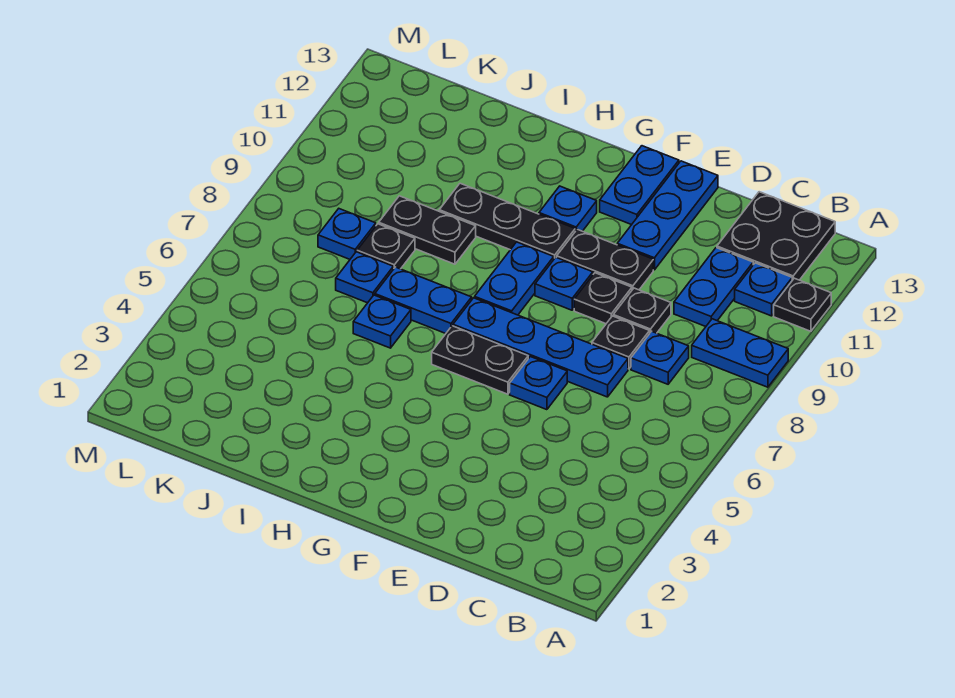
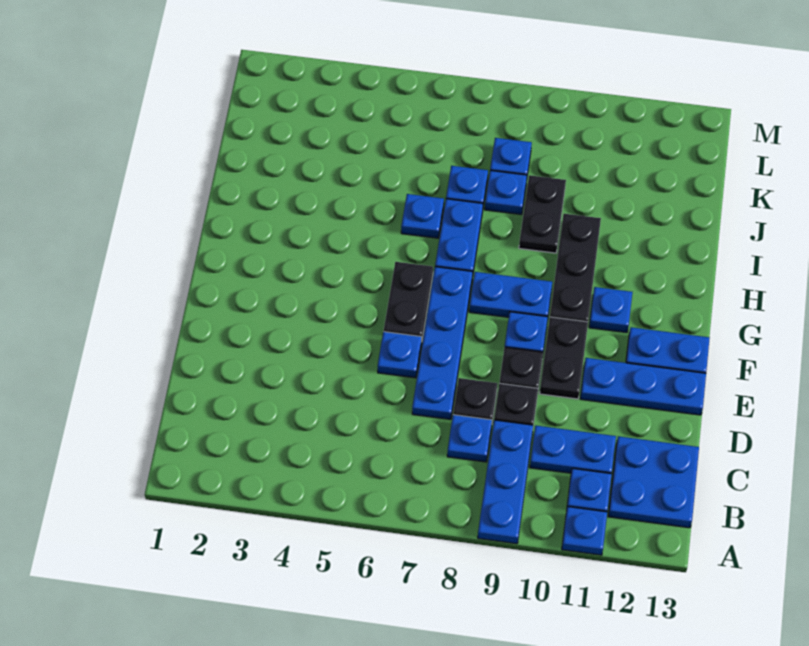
blue plate A9:B9 level 1 -> blue plate A9:C9 level 1
black plate A11 level 1 -> blue plate A11 level 1
black plate B12:C13 level 1 -> blue plate B12:C13 level 1
black plate J8 level 1 -> blue plate J8 level 1

